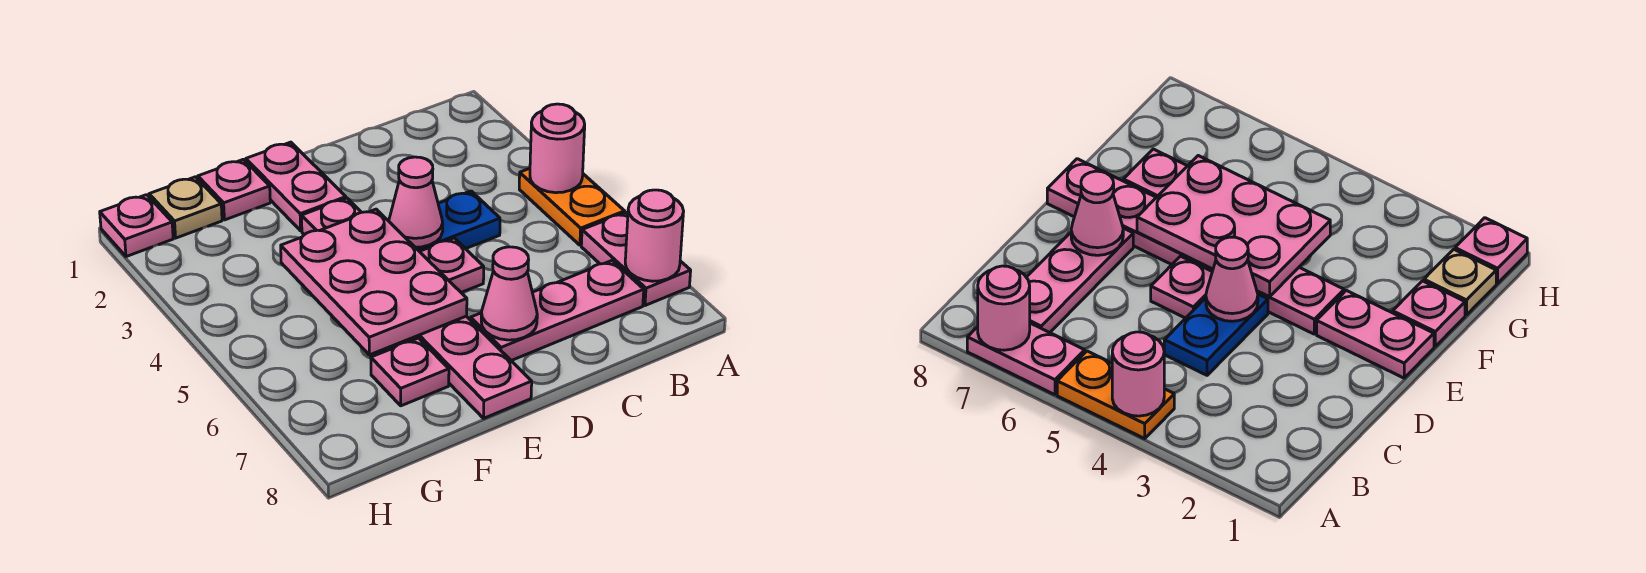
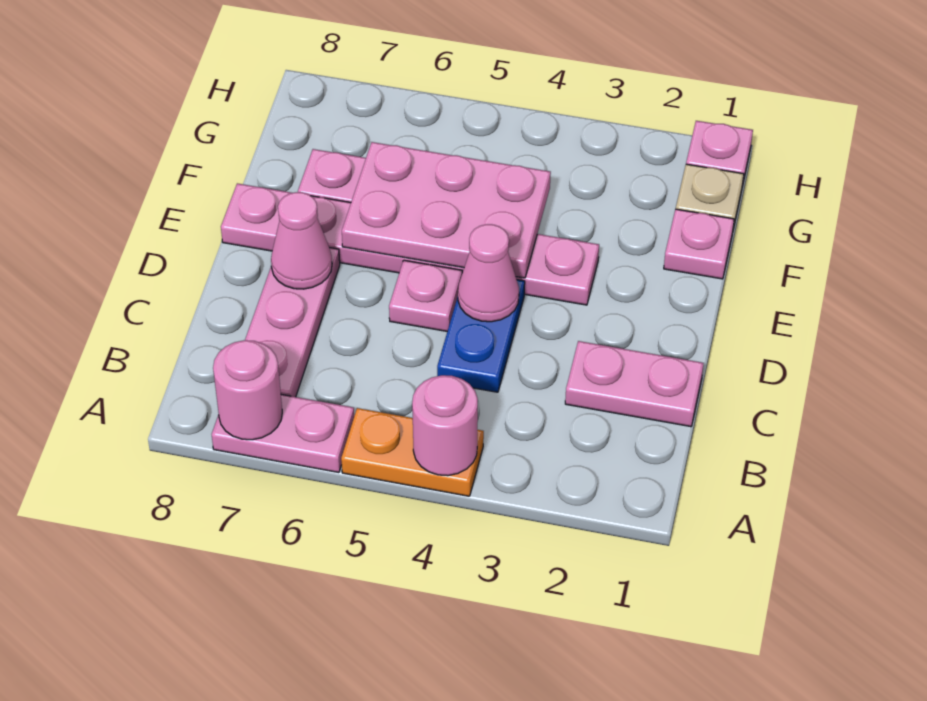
pink plate E1:E2 level 1 -> pink plate C1:C2 level 1

